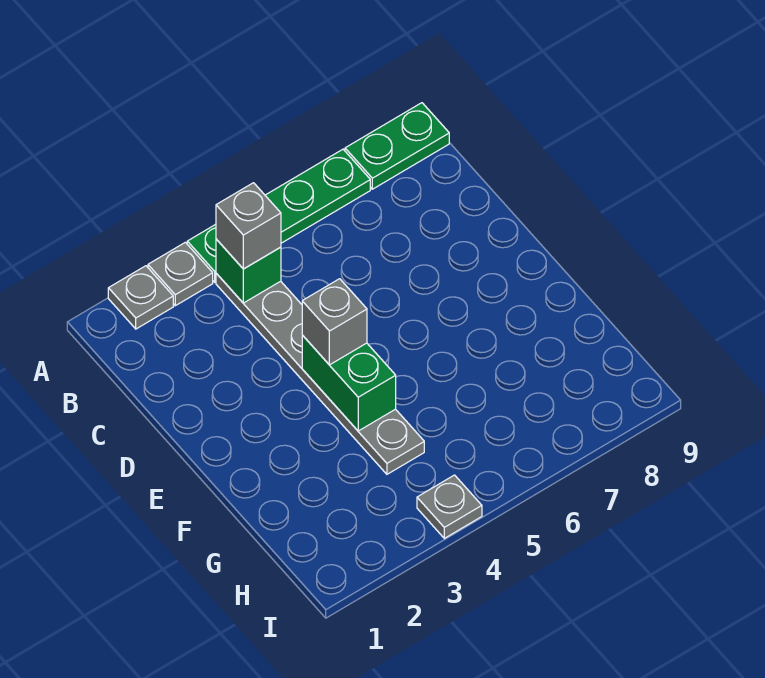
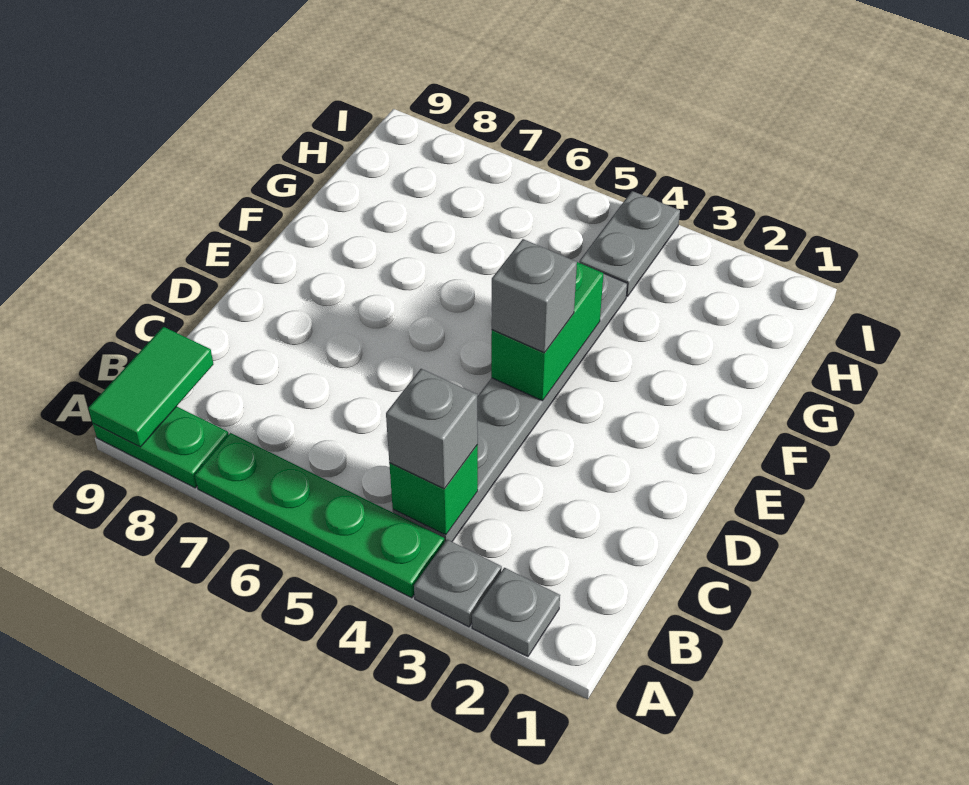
none -> green tile A9:B9 level 2
grey plate I4 level 1 -> grey plate H4:I4 level 1

